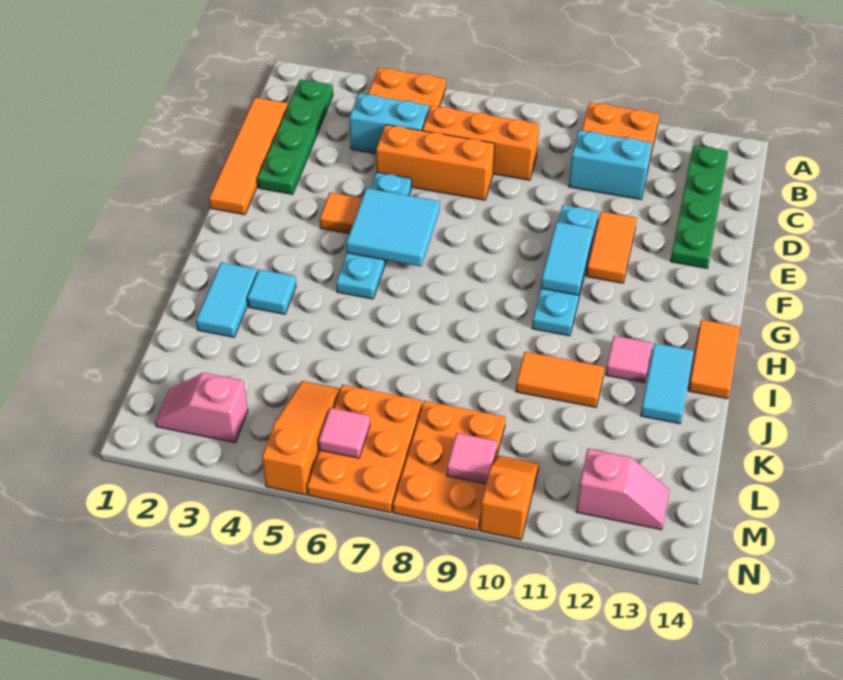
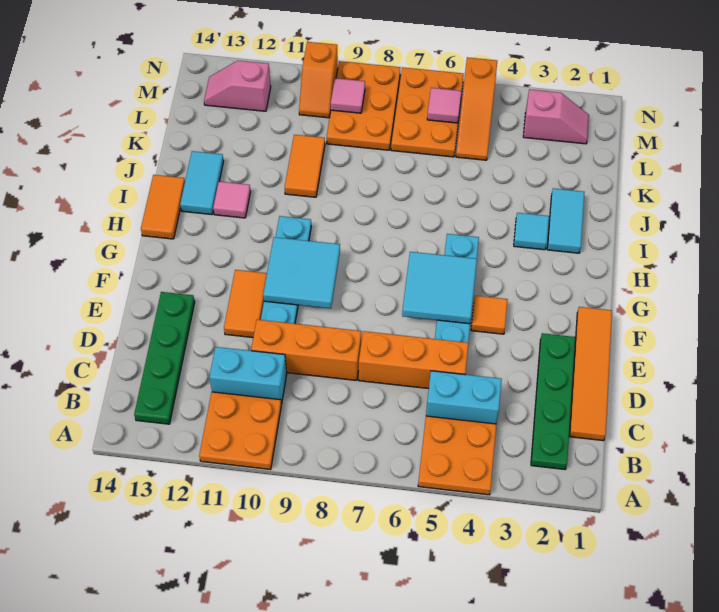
orange brick C6:C8 level 1 -> orange brick D8:D10 level 1
cyan tile F10:G10 level 2 -> cyan tile F9:G10 level 2
orange tile J10:J11 level 1 -> orange tile J10:K10 level 1

